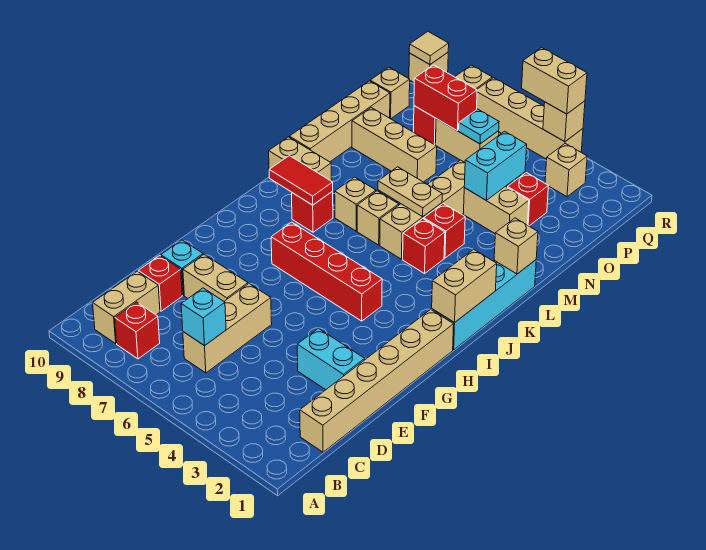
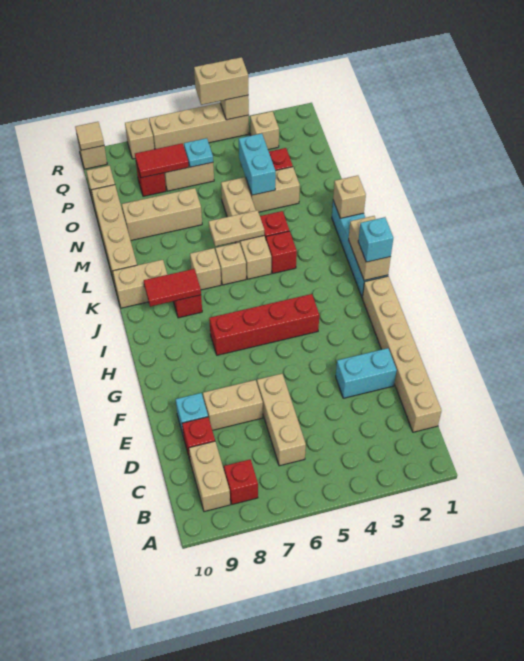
cyan brick C6 level 2 -> cyan brick I1 level 3
red brick P7:P8 level 2 -> red tile P7:P8 level 2

